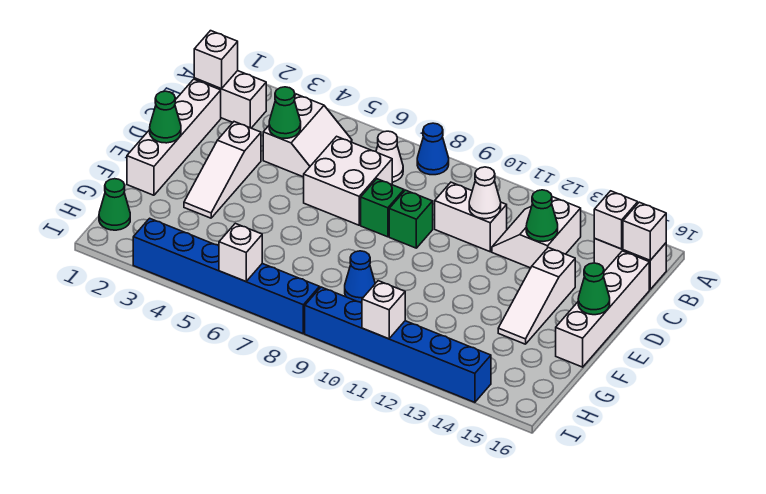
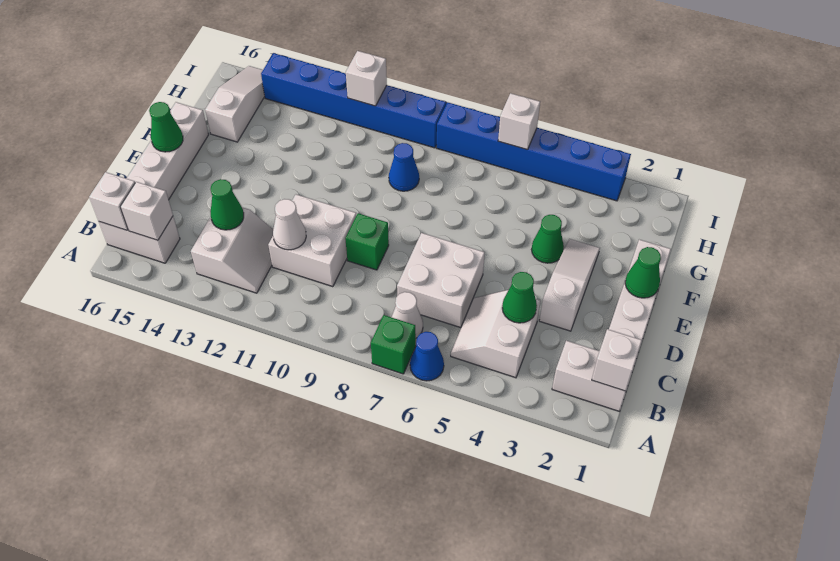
blue cone A8 level 1 -> blue cone A6 level 1
white brick C10:C11 level 1 -> white brick C10:D11 level 1
green brick D8 level 1 -> green brick A7 level 1
white slope D14:F14 level 1 top D -> white slope G15:I15 level 1 top G
green cone H1 level 1 -> green cone F4 level 1

